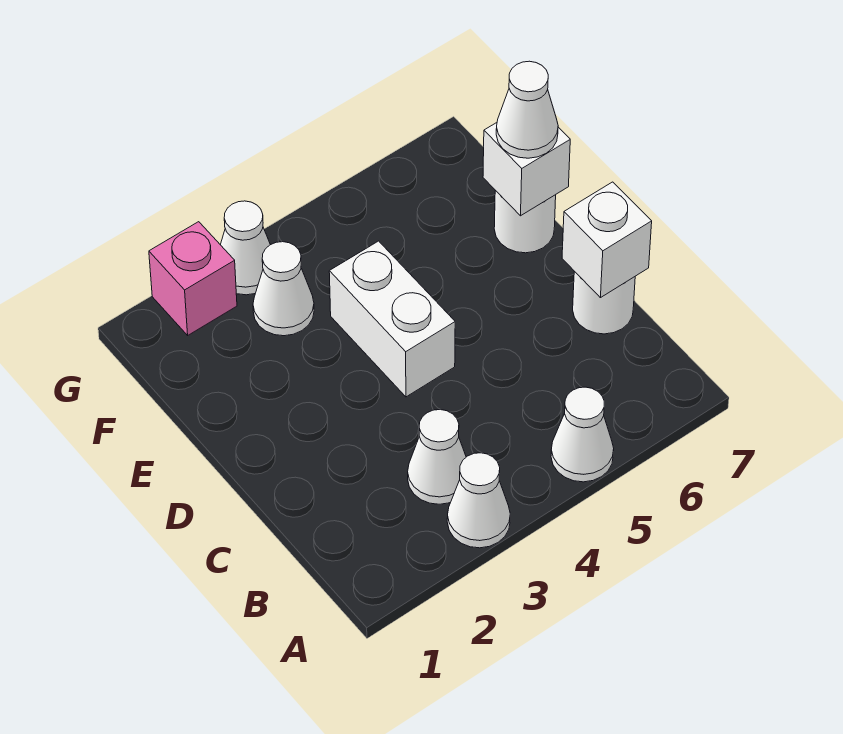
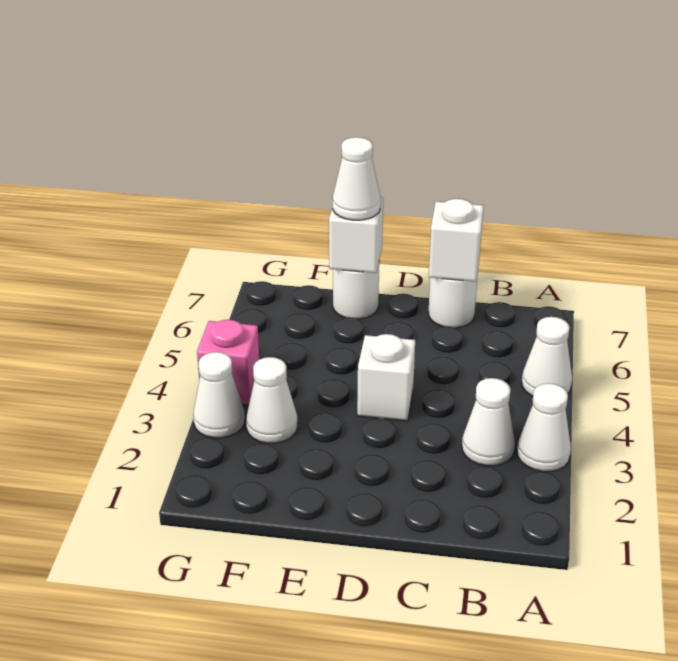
white brick D4:E4 level 1 -> white brick D4 level 1
pink brick G2 level 1 -> pink brick G4 level 1

